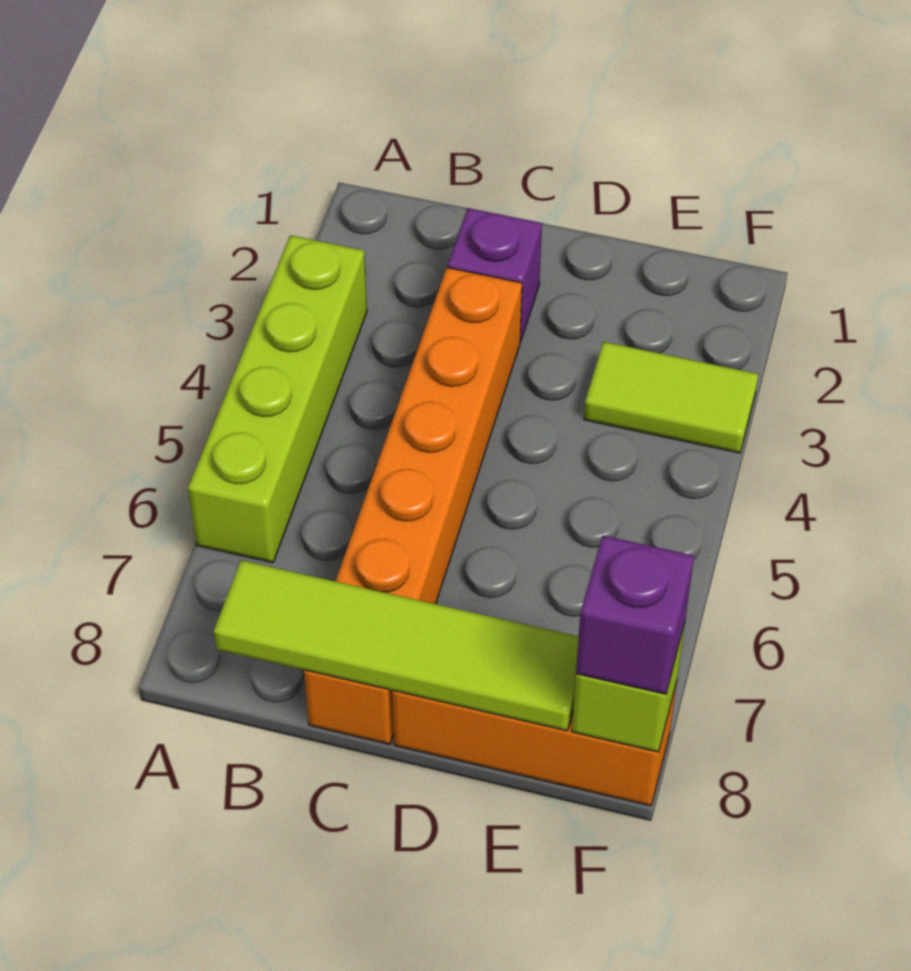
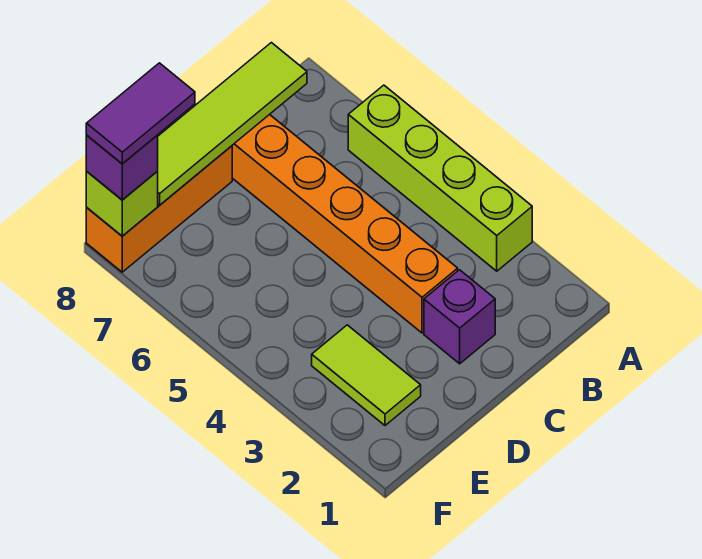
lime tile E3:F3 level 1 -> lime tile E2:E3 level 1
none -> purple tile E8:F8 level 4

